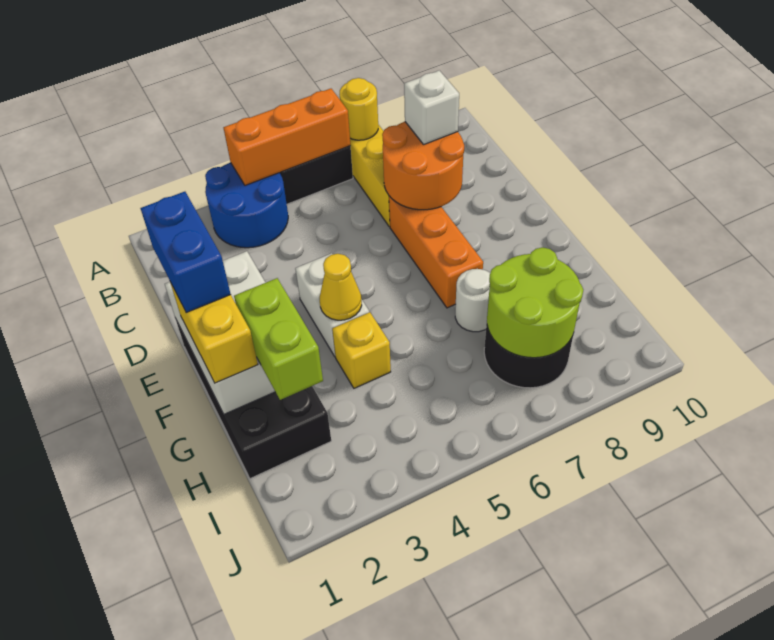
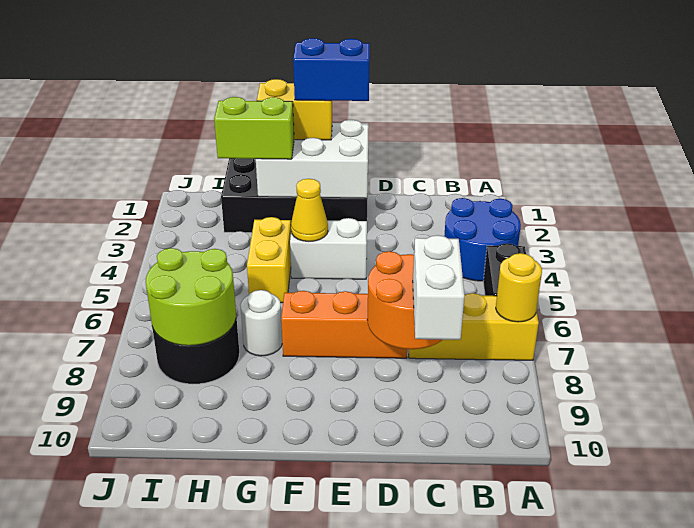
orange brick A4:A6 level 2 -> none
white brick C8 level 3 -> white brick C8:C9 level 3
yellow brick G4 level 1 -> yellow brick G4:G5 level 1

